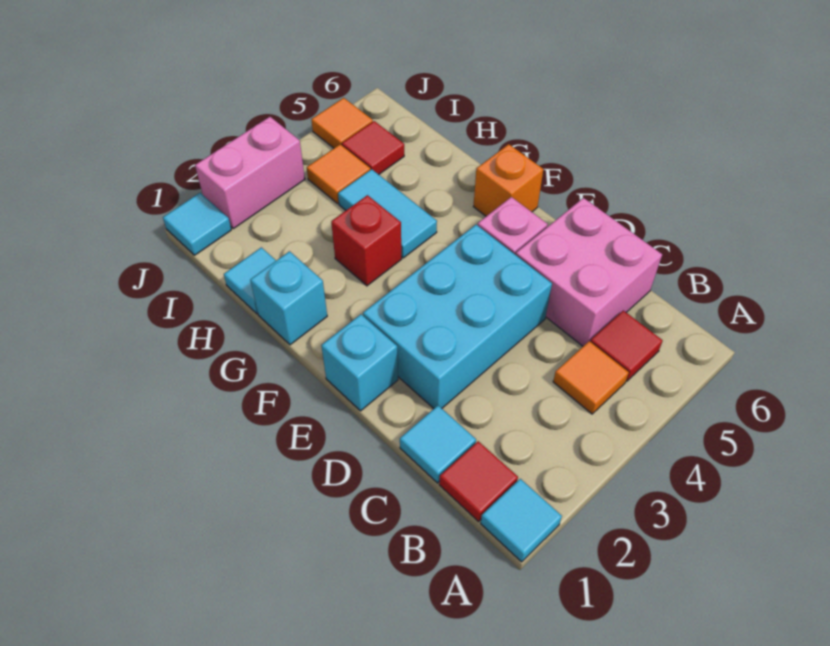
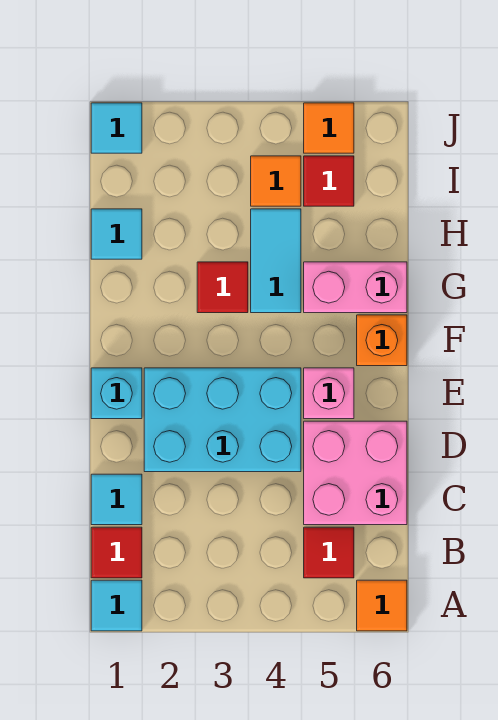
orange tile B4 level 1 -> orange tile A6 level 1
cyan brick G1 level 1 -> none
red brick G3 level 1 -> red tile G3 level 1
pink brick J2:J3 level 1 -> pink brick G5:G6 level 1

